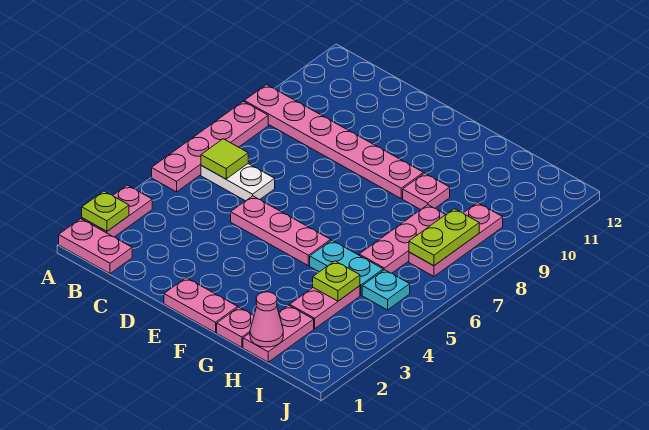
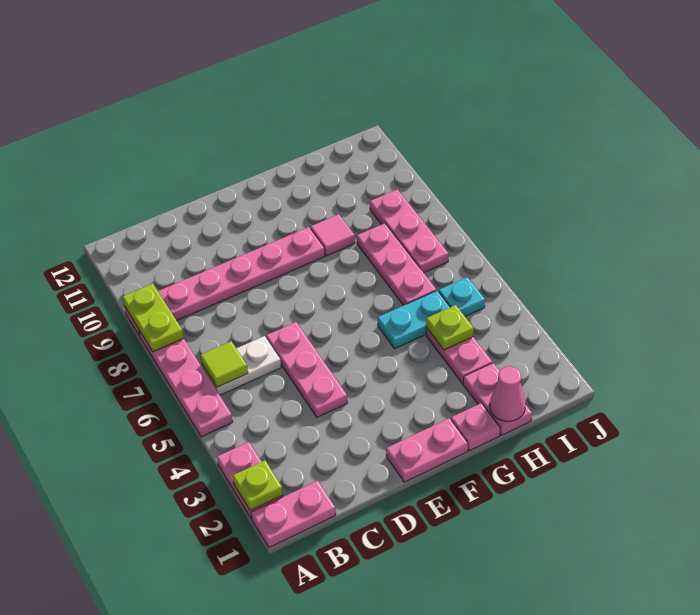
pink plate D5:F5 level 1 -> pink plate D4:D6 level 1
pink plate G9 level 1 -> pink tile G9 level 1
lime plate I7:I8 level 2 -> lime plate A8:A9 level 2

